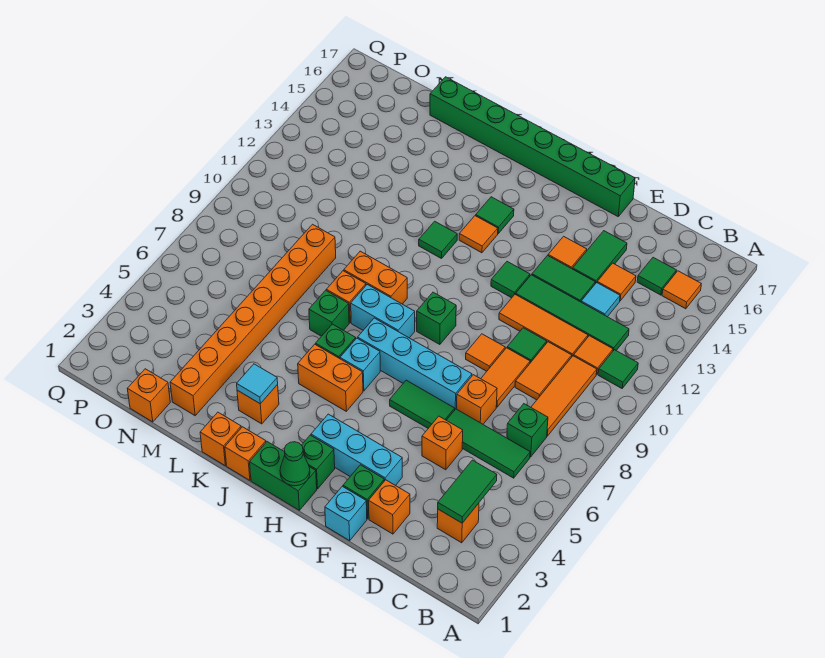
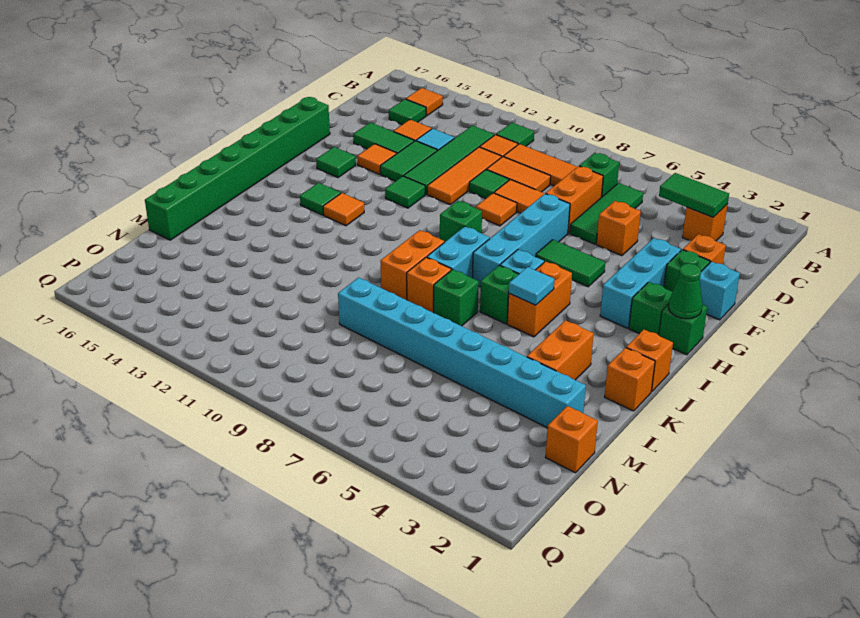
orange brick E7 level 1 -> orange brick D7:E7 level 1
green tile F6:G6 level 1 -> green tile G5:G6 level 1
green brick H1:I1 level 1 -> green brick H1 level 1
green tile J12 level 1 -> green tile G15 level 1
orange brick K3 level 1 -> orange brick K3:L3 level 1
cyan tile K3 level 2 -> cyan tile J5 level 2
orange brick M2:M9 level 1 -> cyan brick M2:M9 level 1

